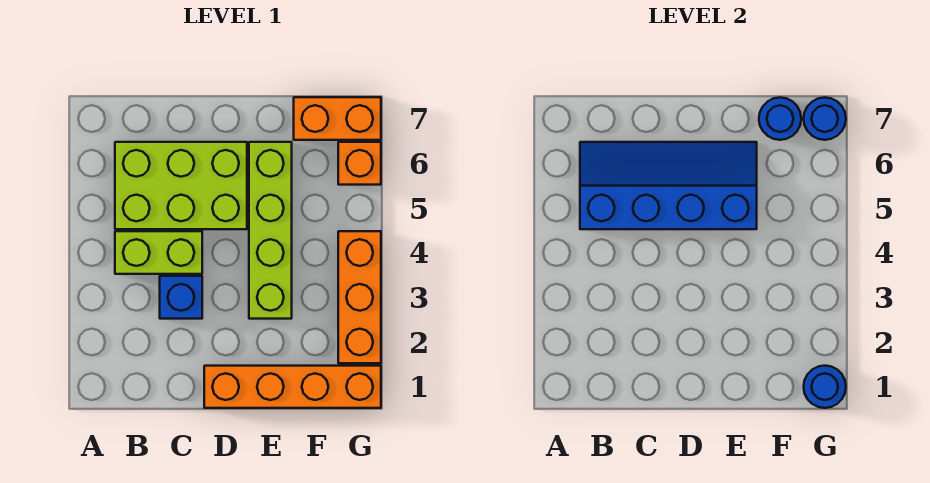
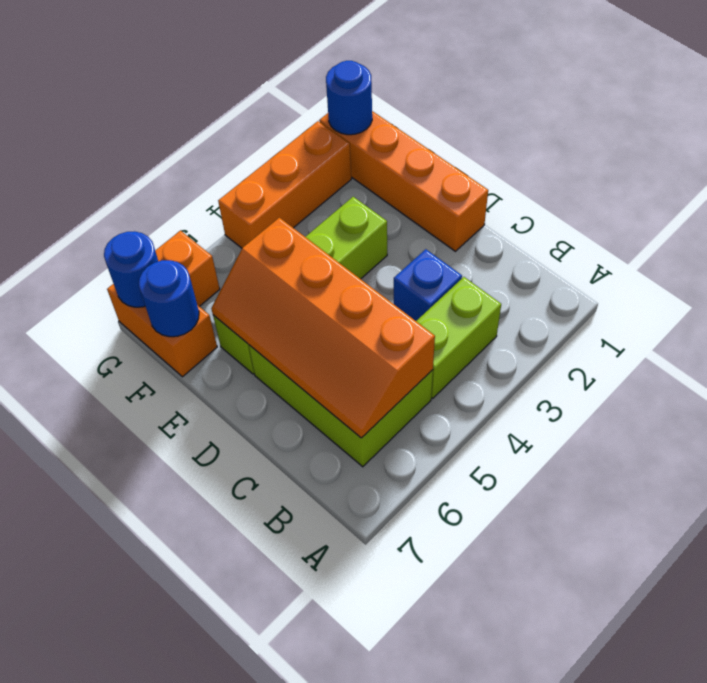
lime brick B4:C4 level 1 -> lime brick B3:B4 level 1
blue slope B5:E6 level 2 top 5 -> orange slope B5:E6 level 2 top 5

